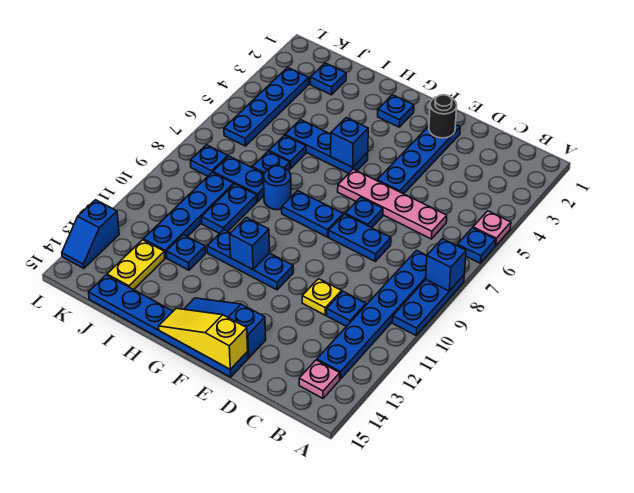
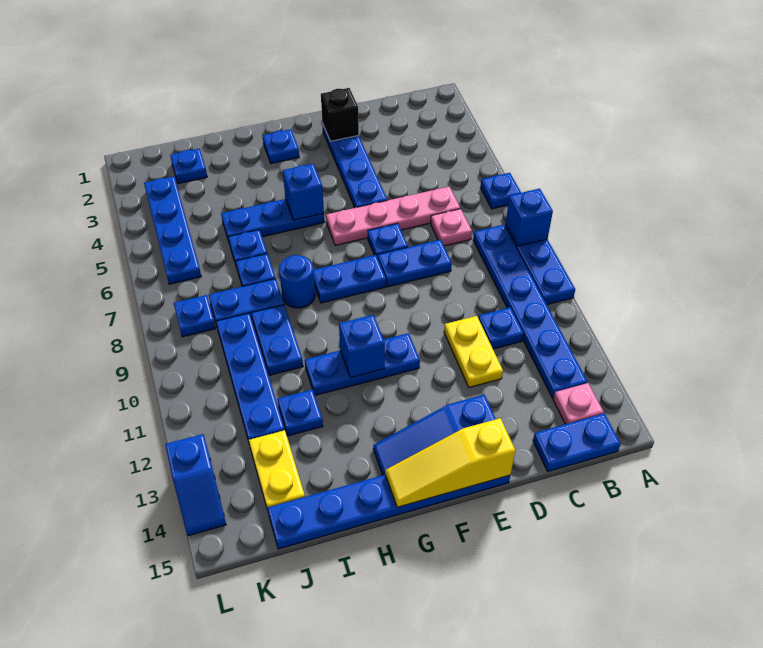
pink plate A5 level 1 -> pink plate C7 level 1
none -> blue plate B15:C15 level 1
yellow plate D11 level 1 -> yellow plate D11:D12 level 1
black round brick E2 level 2 -> black brick E2 level 2

